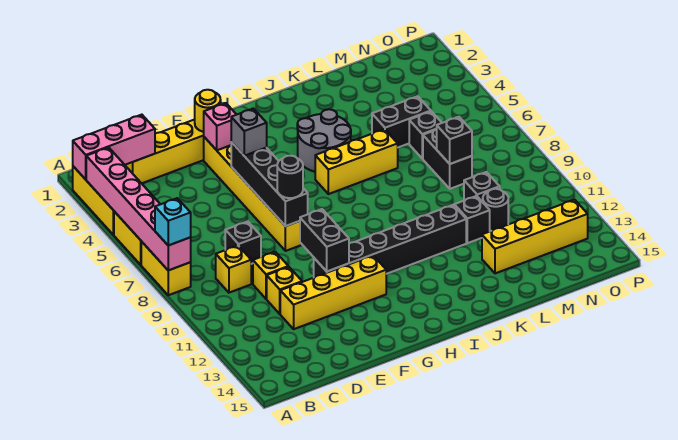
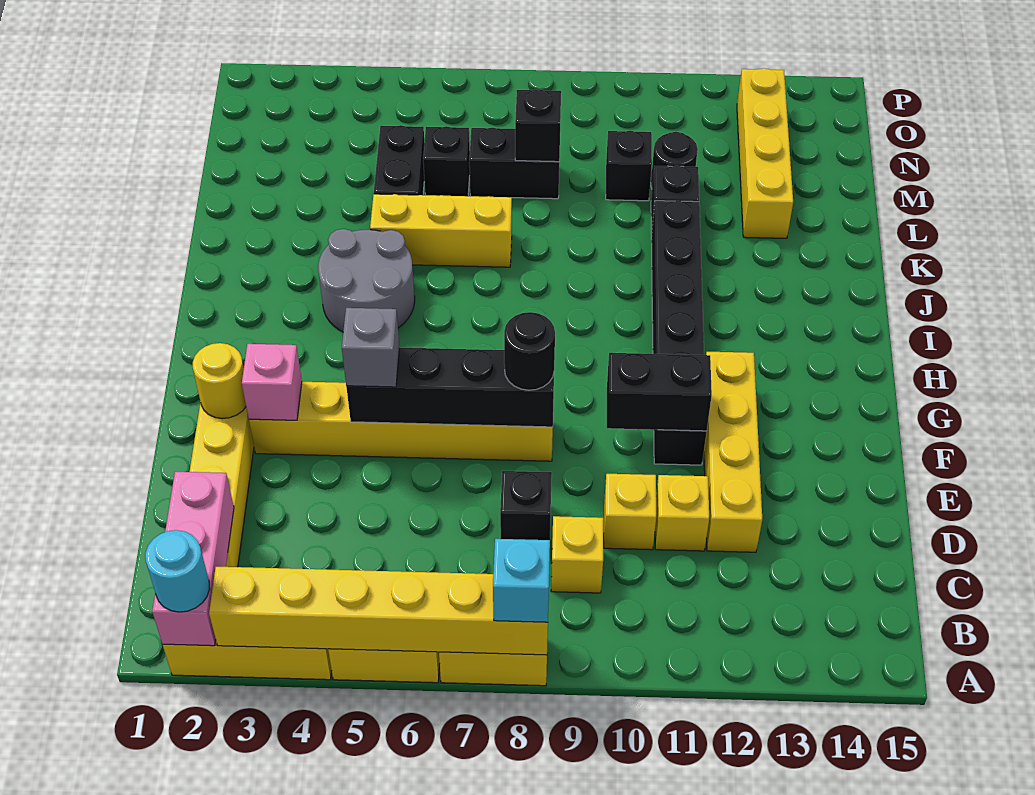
none -> cyan round brick A2 level 3
pink brick A3:A8 level 2 -> yellow brick A3:A8 level 2
yellow brick I6:K6 level 1 -> yellow brick K5:K7 level 1

